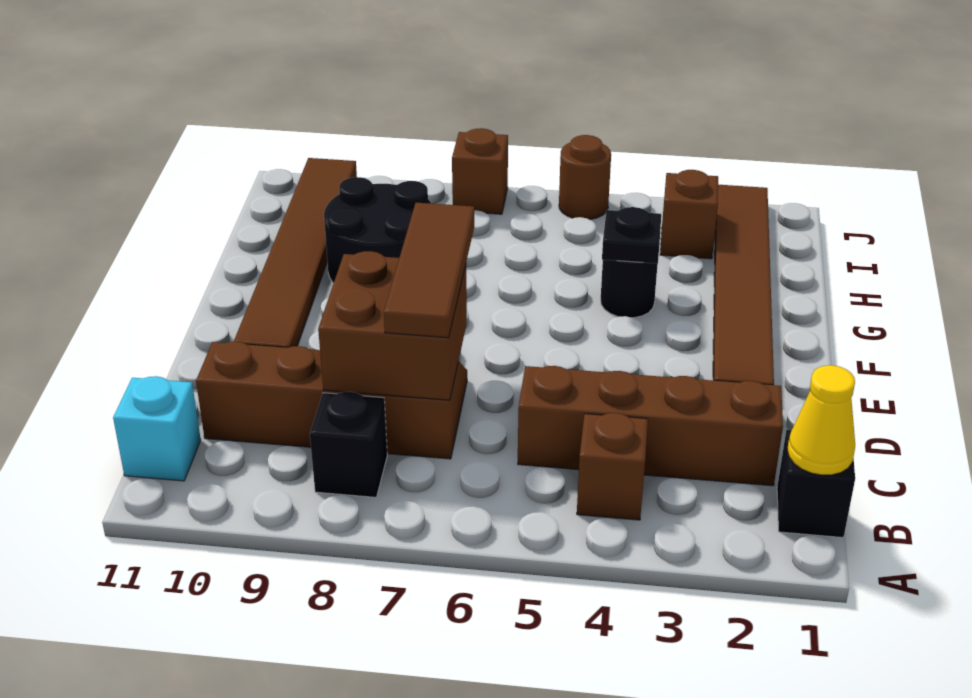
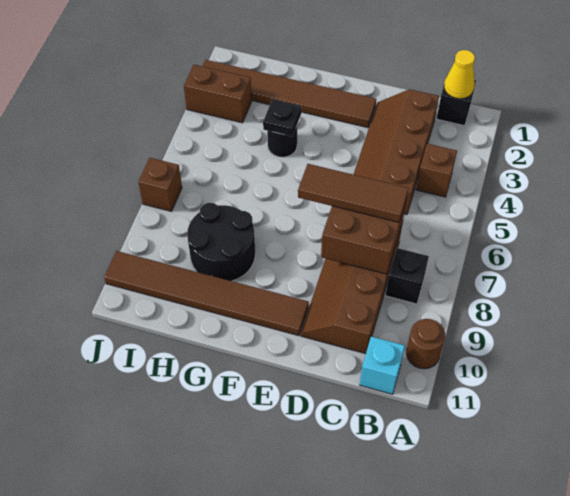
brown brick I3 level 1 -> brown brick I3:J3 level 1
brown round brick J5 level 1 -> brown round brick A10 level 1

